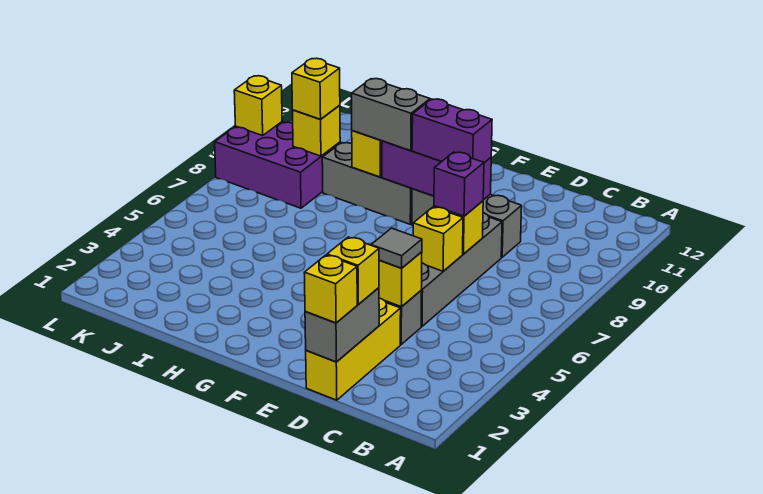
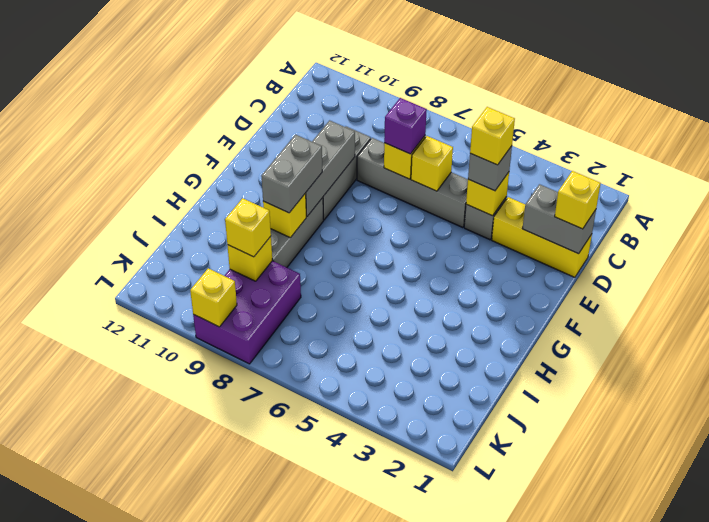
yellow brick D2 level 3 -> yellow brick D4 level 4
grey tile D4 level 3 -> grey brick D4 level 3
purple brick E9:G9 level 2 -> grey brick E9:G9 level 2
purple brick E9:F9 level 3 -> none

